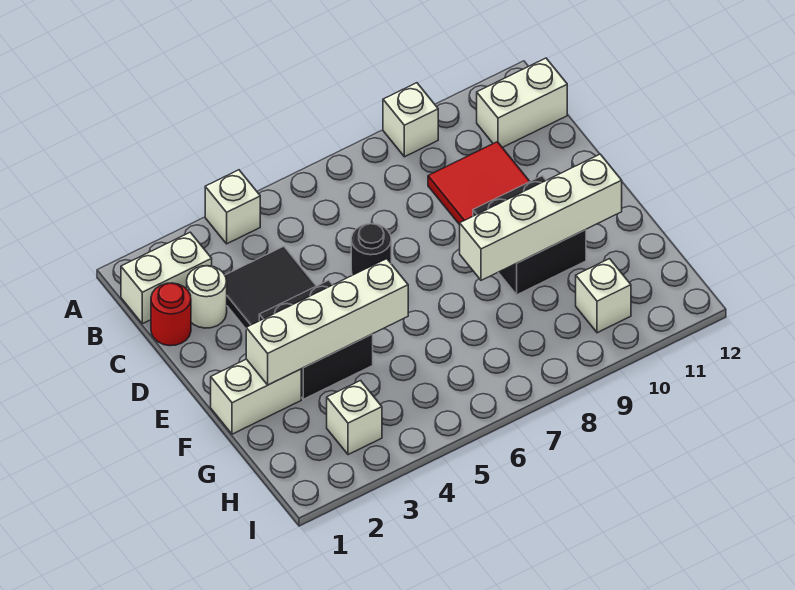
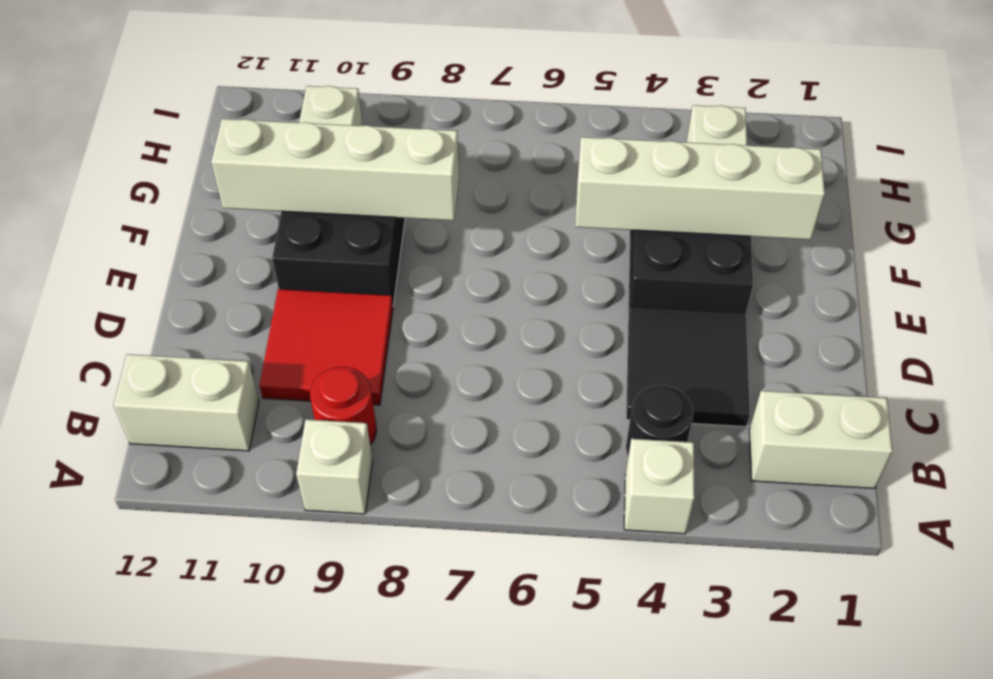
red round brick C1 level 1 -> red round brick B9 level 1
white round brick C2 level 1 -> none
black round brick D6 level 1 -> black round brick B4 level 1
white brick F1:F2 level 1 -> none

